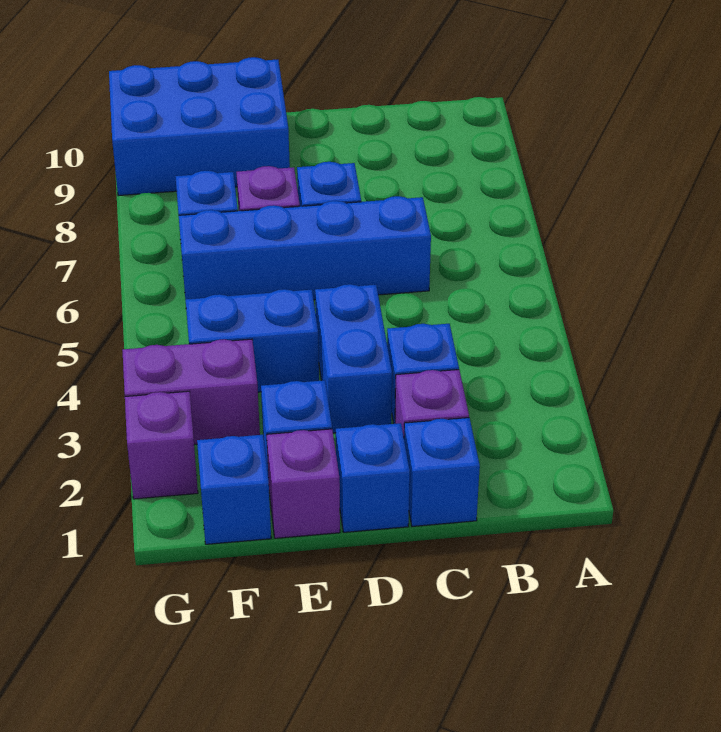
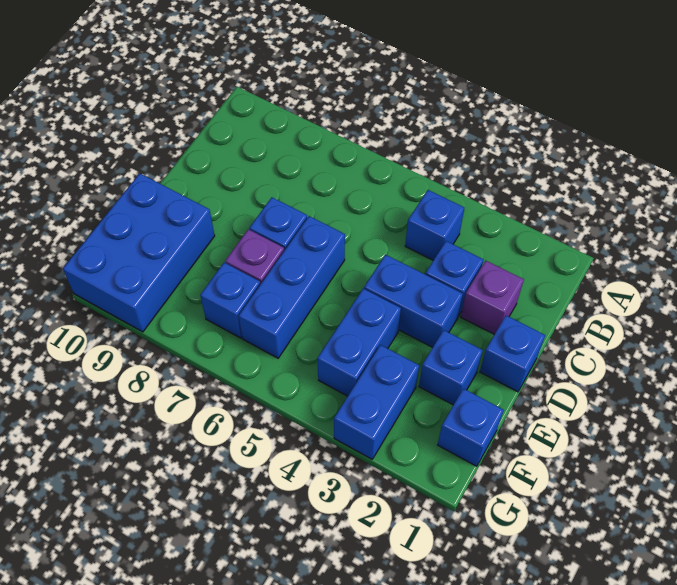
blue brick C1 level 1 -> blue brick B4 level 1
blue brick C6:F6 level 1 -> blue brick D6:F6 level 1
purple brick E1 level 1 -> none
purple brick F3:G3 level 1 -> blue brick F3:G3 level 1
purple brick G2 level 1 -> none

